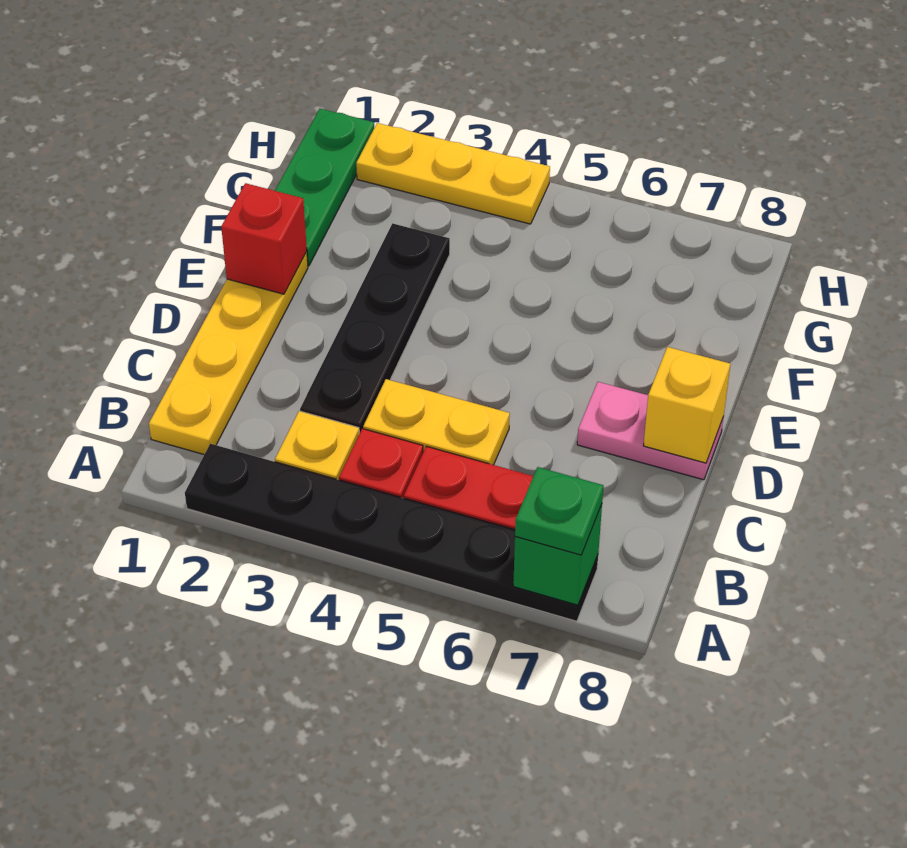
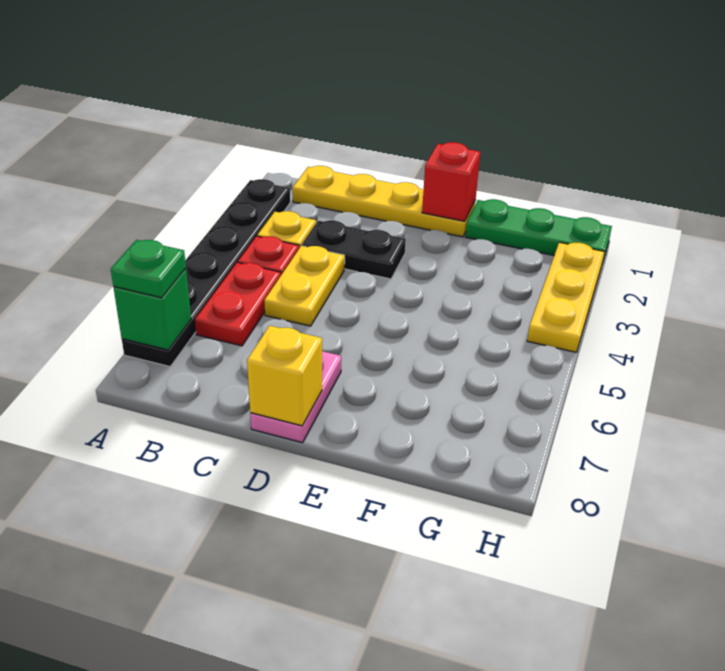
black plate C3:F3 level 1 -> black plate C3:D3 level 1

